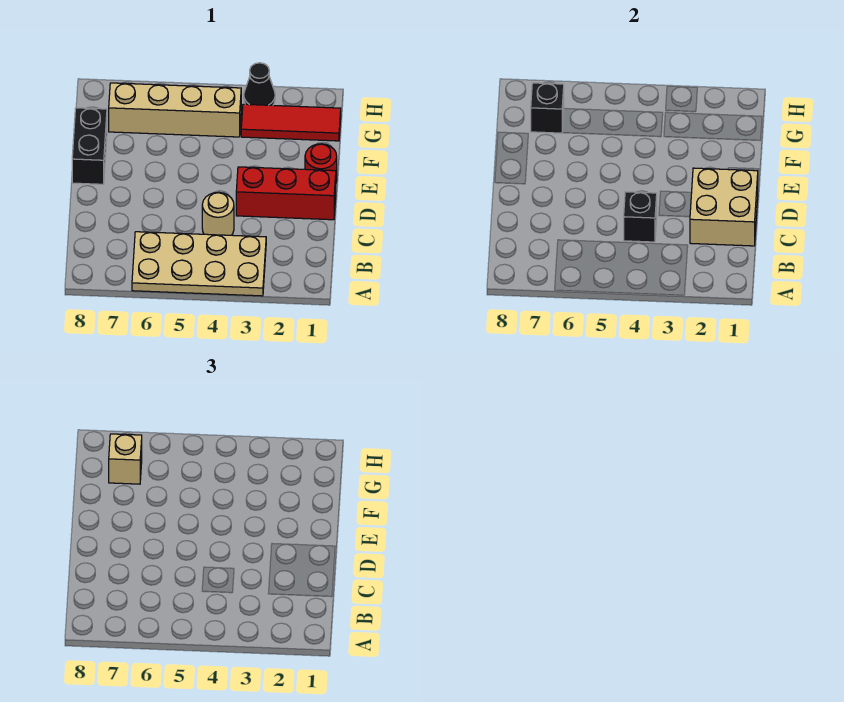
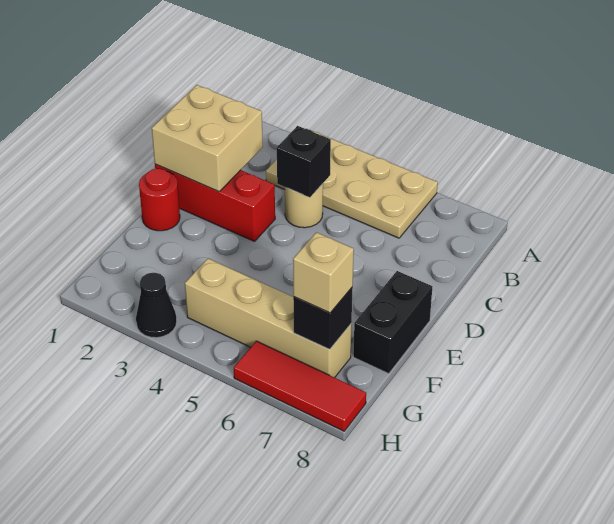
red tile G1:G3 level 1 -> red tile H6:H8 level 1

